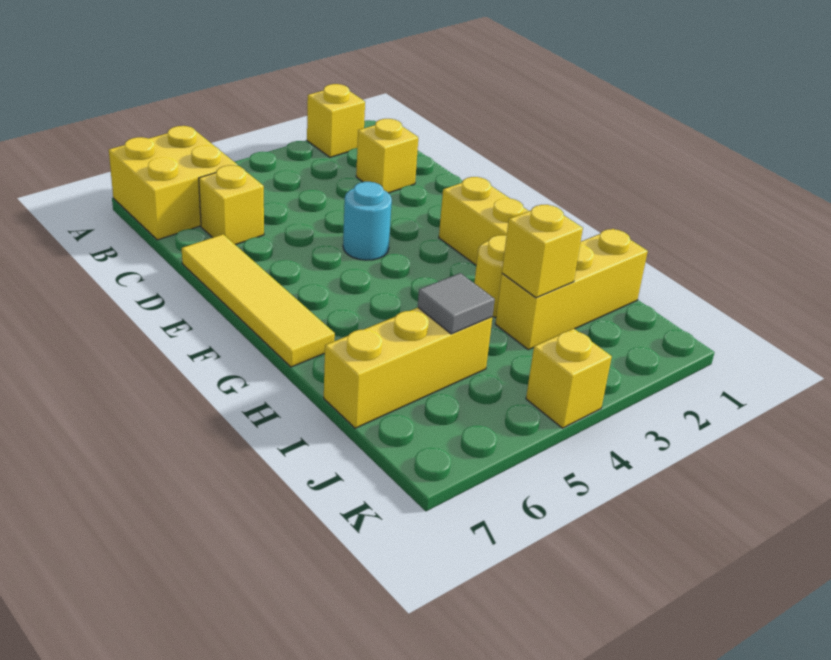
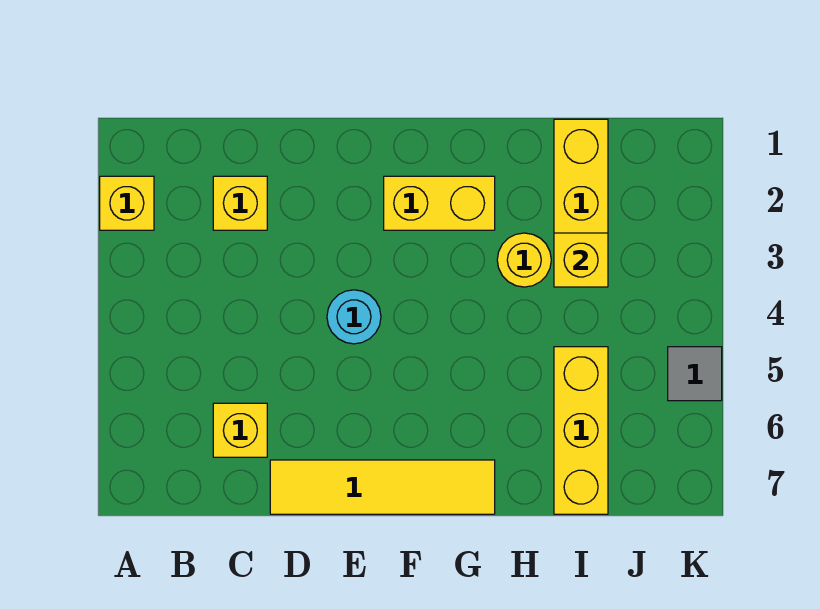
yellow brick A6:B7 level 1 -> none
grey tile I5 level 2 -> grey tile K5 level 1
yellow brick K4 level 1 -> none

